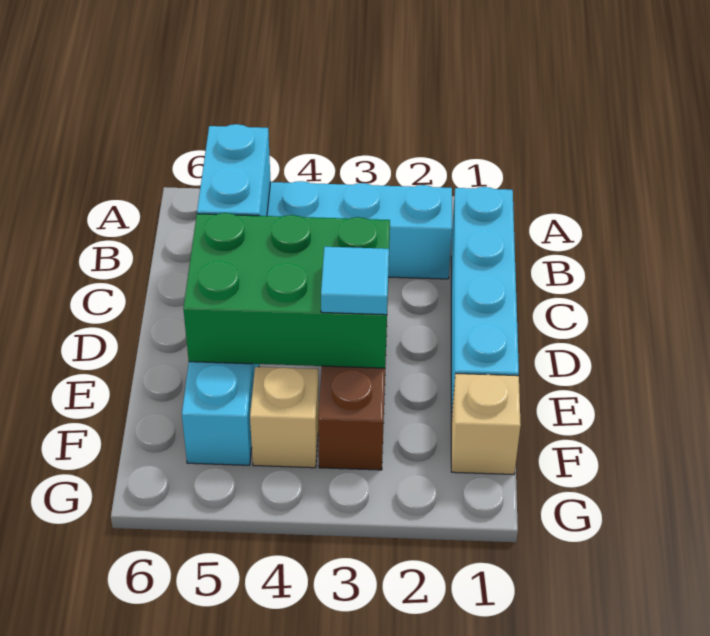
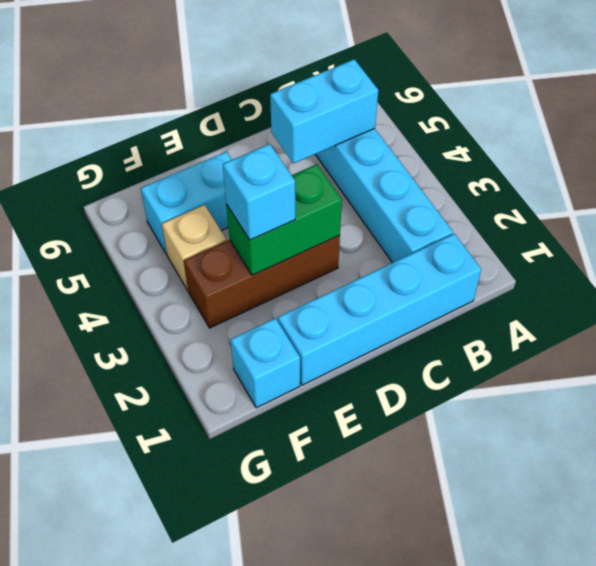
green brick D3:E5 level 2 -> green brick D3:E3 level 2
cyan tile E3 level 3 -> cyan brick E3 level 3
tan brick F1 level 1 -> cyan brick F1 level 1

